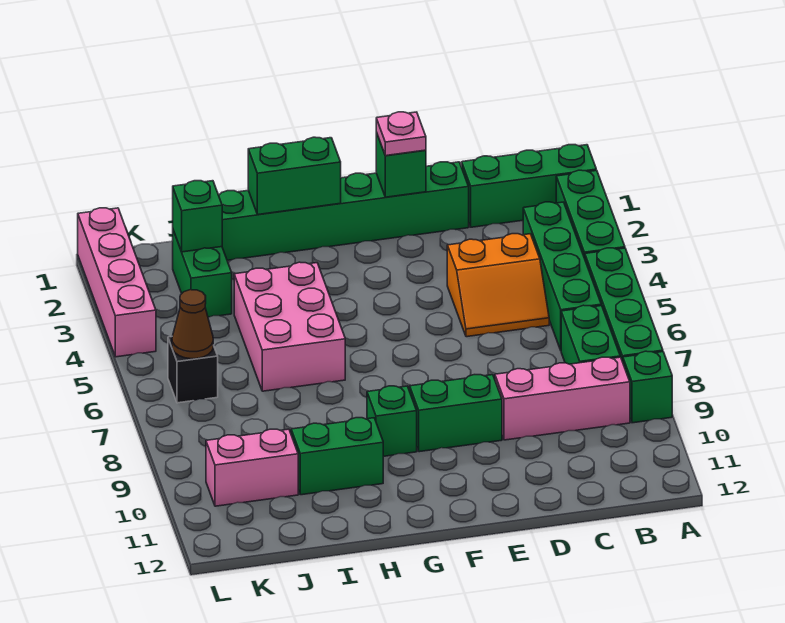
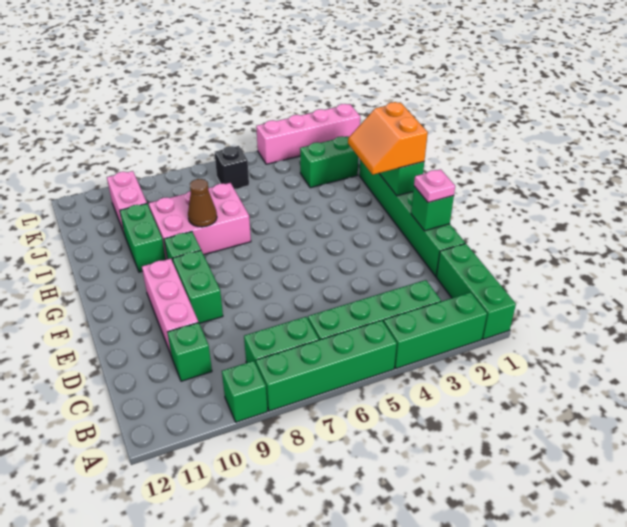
pink brick B9:D9 level 1 -> pink brick D10:F10 level 1
orange slope C4:D5 level 1 top 4 -> orange slope G1:H2 level 3 top 1
pink brick H4:I6 level 1 -> pink brick H7:I9 level 1
green brick J2 level 2 -> green brick C10 level 1
brown cone K6 level 2 -> brown cone H8 level 2

